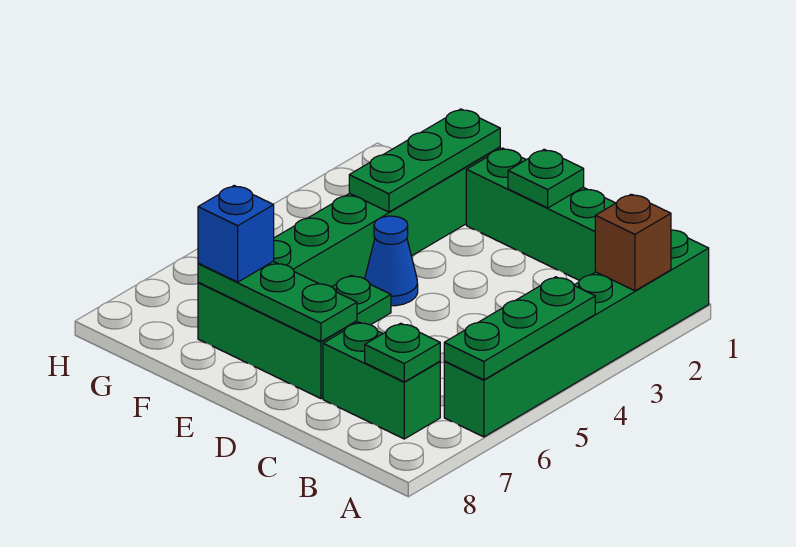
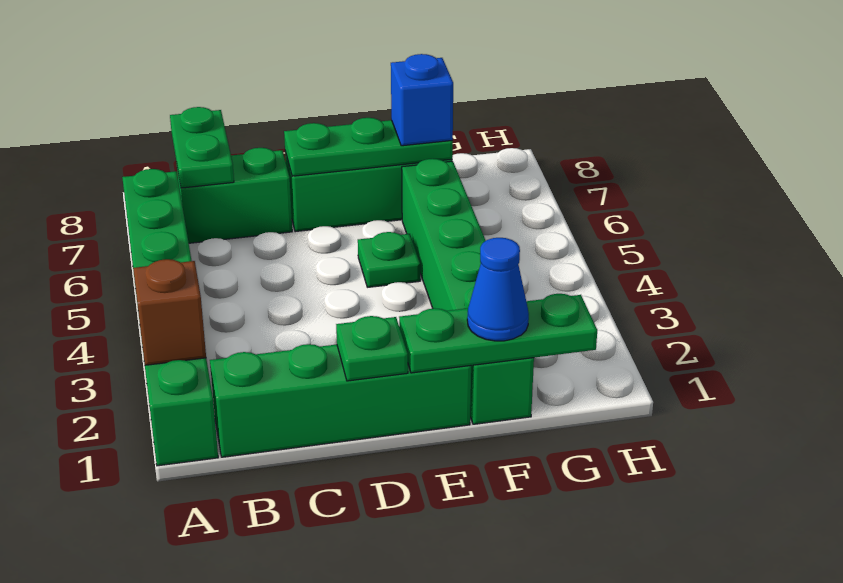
green plate B7 level 2 -> green plate B7:B8 level 2
blue cone E4 level 1 -> blue cone F1 level 3
green plate F1:F3 level 2 -> green plate E1:G1 level 2

